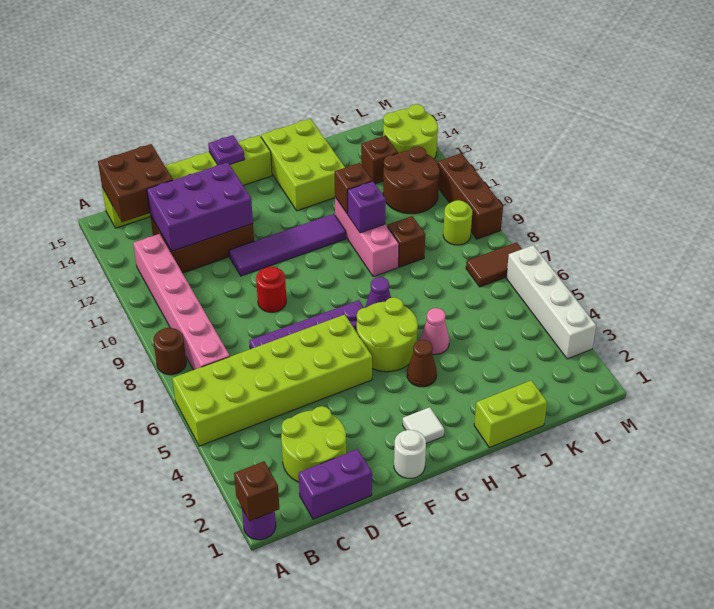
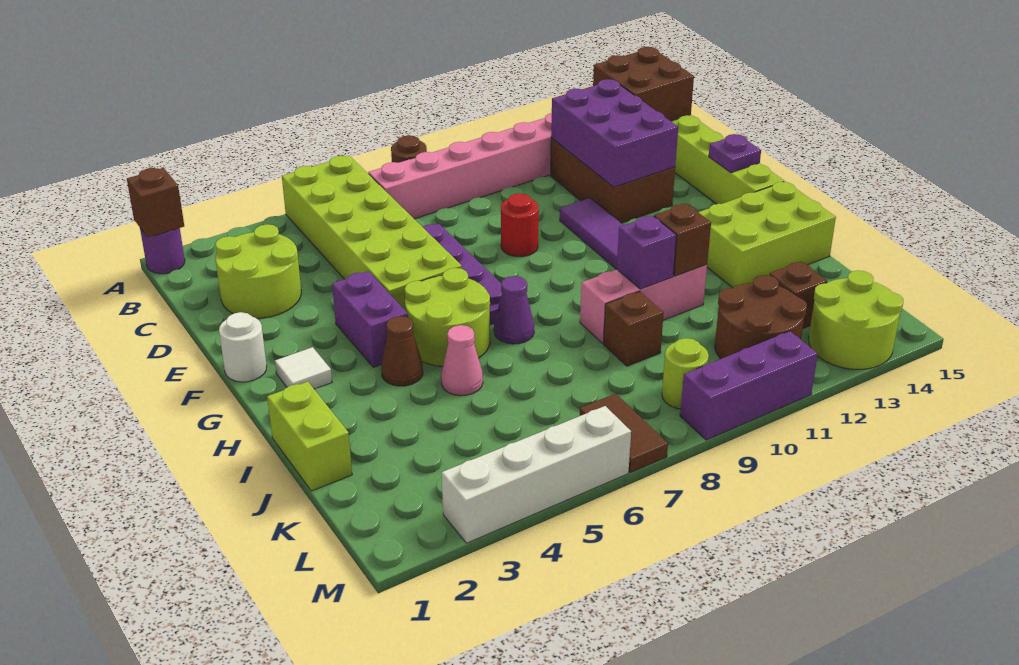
purple brick C1:D1 level 1 -> purple brick F4:G4 level 1
brown brick M9:M11 level 1 -> purple brick M9:M11 level 1

